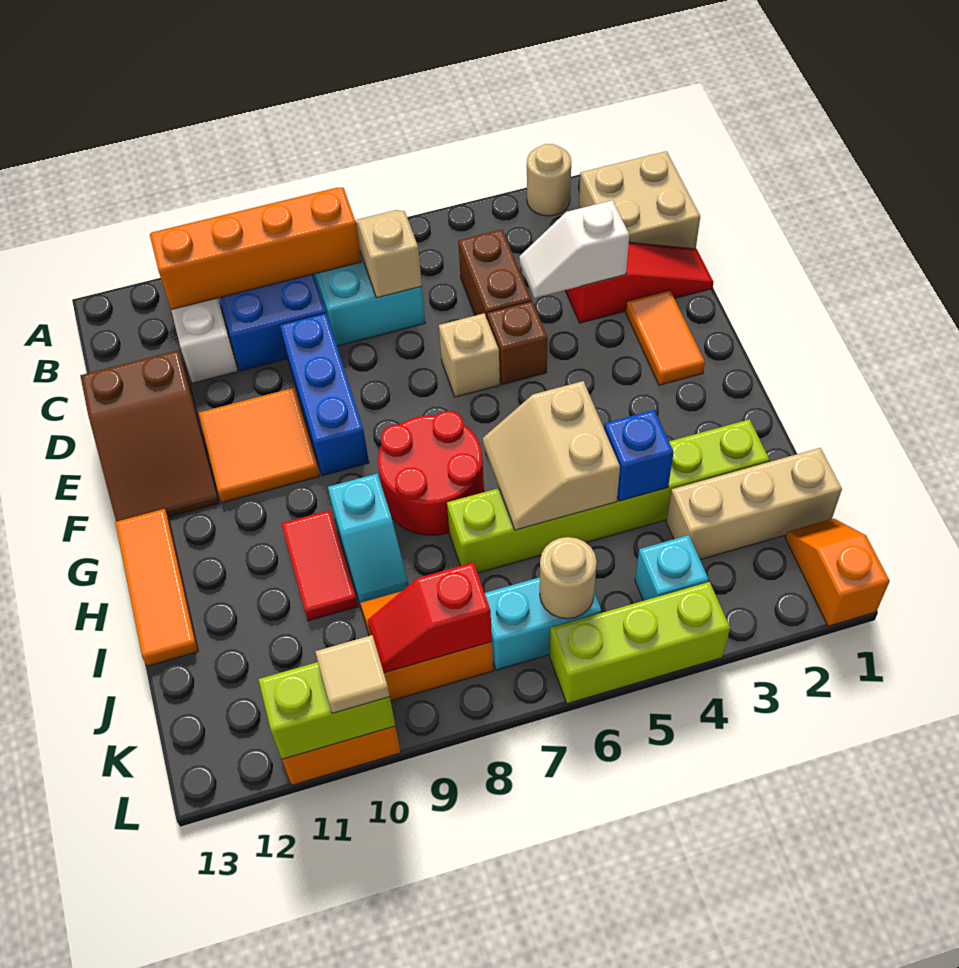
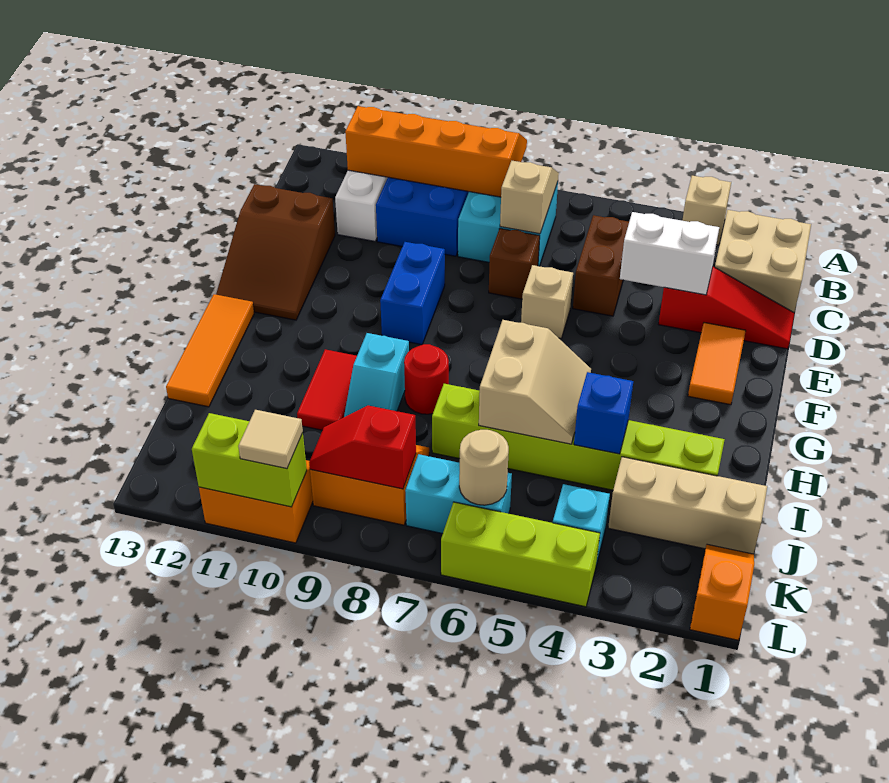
tan round brick A3 level 1 -> tan brick A3 level 1
white slope D3:D4 level 2 top 3 -> white brick D3:D4 level 2
blue brick D9:F9 level 1 -> blue brick E9:F9 level 1
brown brick E5 level 1 -> brown brick D7 level 1
orange tile E10:F11 level 1 -> none
red round brick G7:H8 level 1 -> red round brick H8 level 1
tan slope H5:I6 level 2 top 5 -> tan slope H5:I6 level 2 top 6

